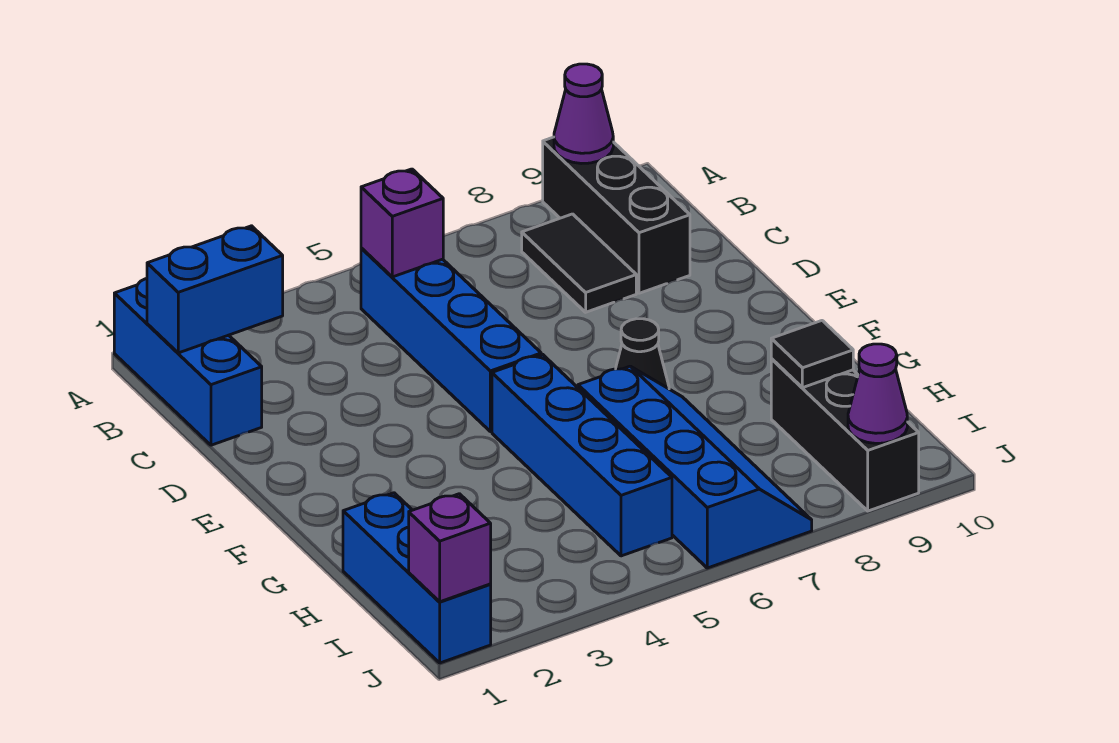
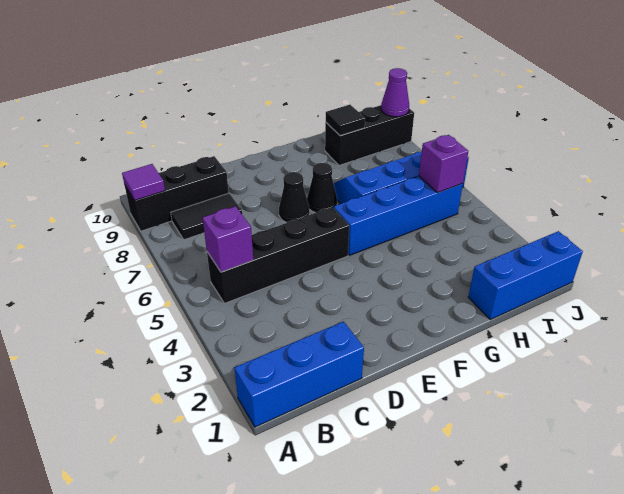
purple cone A9 level 2 -> purple tile A9 level 2
blue brick B1:B2 level 2 -> none
blue brick B5:E5 level 1 -> black brick B5:E5 level 1
none -> black cone E7 level 1
purple brick J1 level 2 -> purple brick I5 level 2

